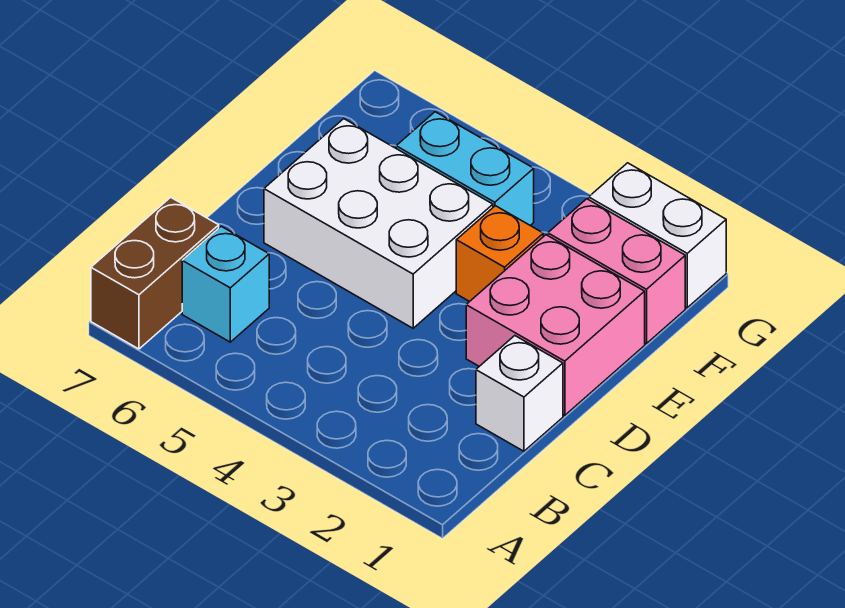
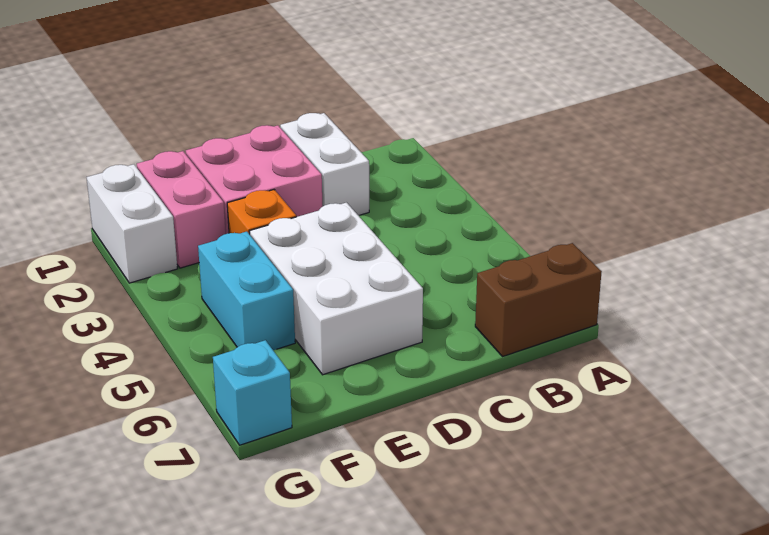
cyan brick B6 level 1 -> cyan brick G7 level 1
white brick C1 level 1 -> white brick C1:C2 level 1

